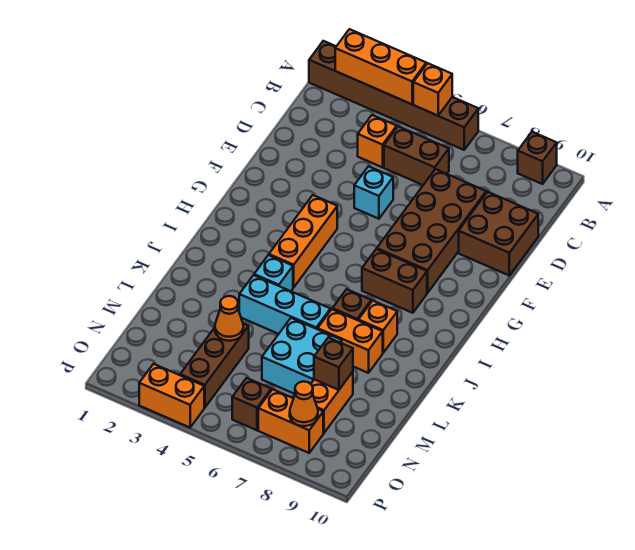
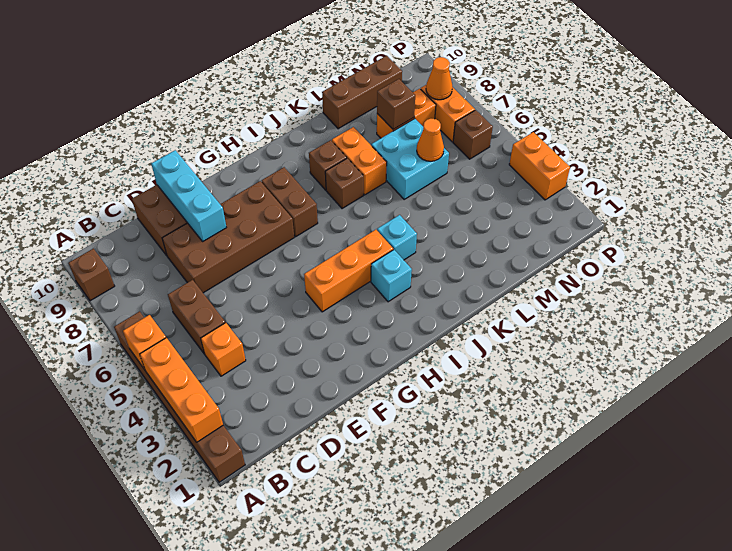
cyan brick E5 level 1 -> cyan brick I3 level 1
orange brick J8 level 1 -> brown brick J8 level 1
cyan brick K4:K6 level 1 -> cyan brick E8:E10 level 2
brown brick M4:O4 level 1 -> brown brick L10:N10 level 1
orange cone M4 level 2 -> orange cone M6 level 2

